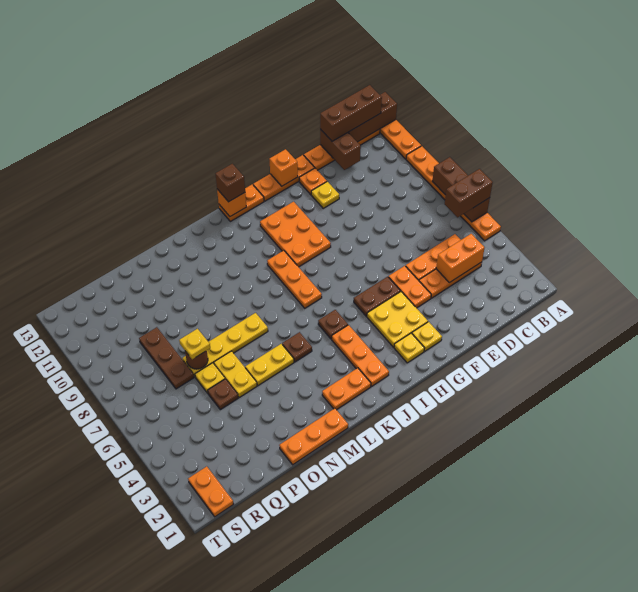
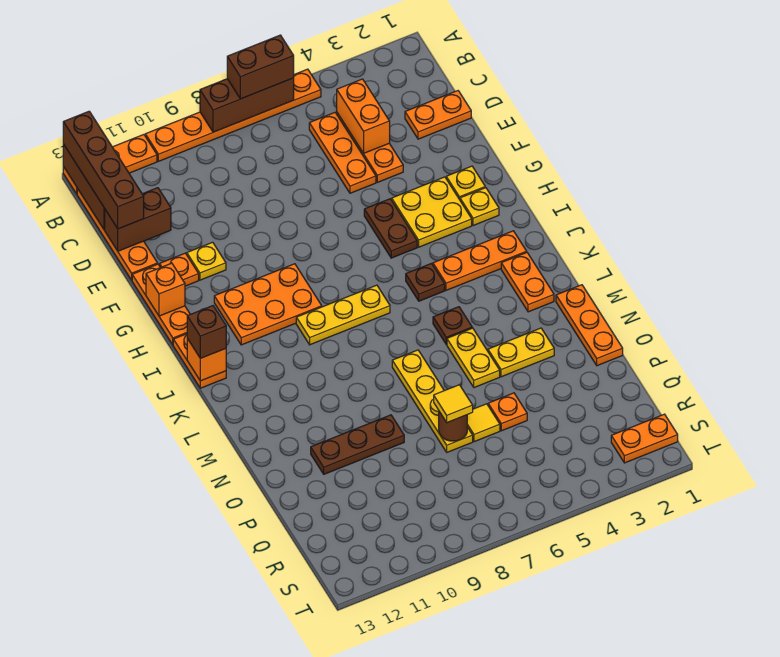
brown brick A6:B6 level 3 -> brown brick A6:A7 level 3
brown brick B13:D13 level 3 -> brown brick A13:D13 level 3
orange plate F4:F5 level 1 -> orange plate D1:D2 level 1
orange plate J7:J9 level 1 -> yellow plate J7:J9 level 1
yellow plate O5:O6 level 1 -> yellow plate N3:N4 level 1
brown plate P5 level 1 -> orange plate P5 level 1
yellow plate P6 level 1 -> yellow tile P6 level 1
yellow plate P7 level 3 -> yellow tile P7 level 3
brown plate Q7:Q9 level 1 -> brown plate O9:O11 level 1

